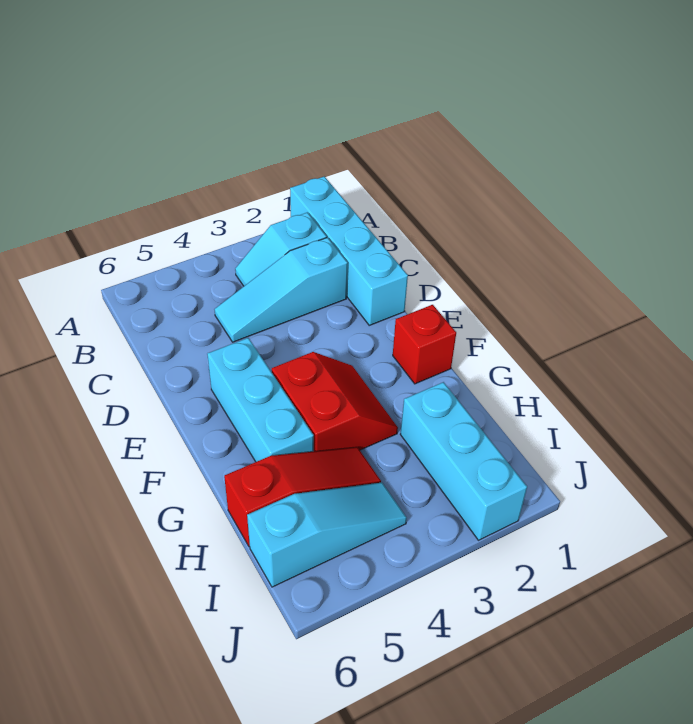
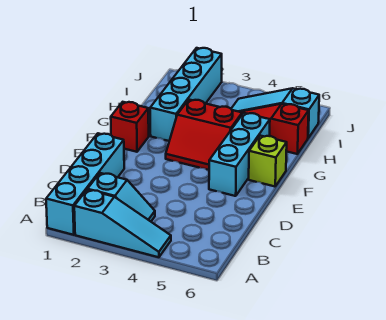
cyan slope C2:C4 level 1 top 2 -> cyan slope A2:A4 level 1 top 2
red slope F3:G4 level 1 top 4 -> red slope F3:G4 level 1 top G
none -> lime brick F6 level 1
cyan brick H2:J2 level 1 -> cyan brick G2:J2 level 1

